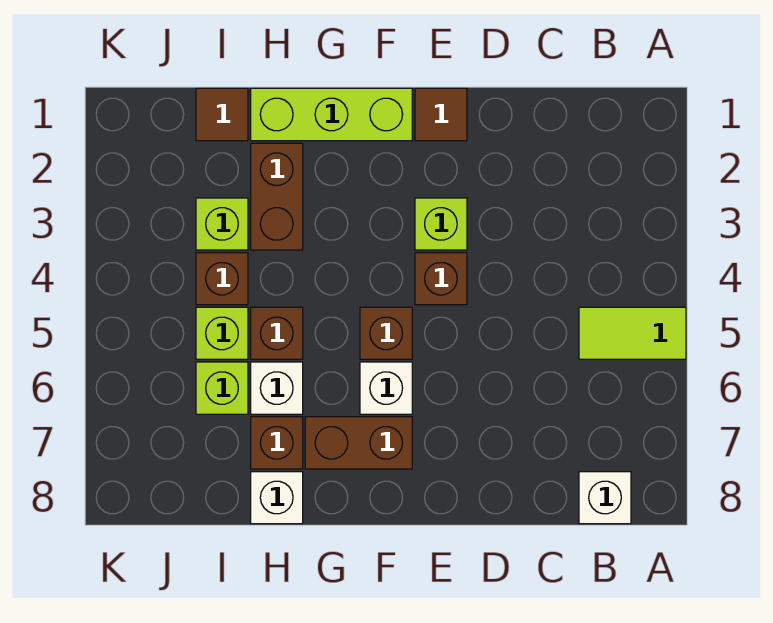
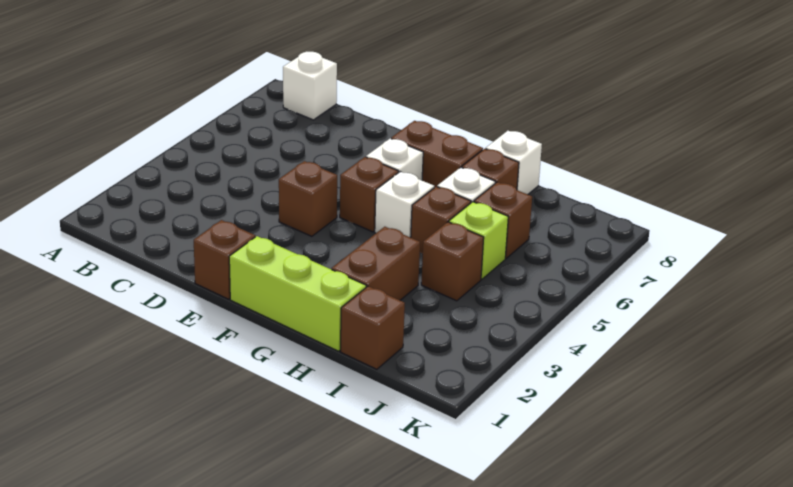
lime tile A5:B5 level 1 -> none
brown tile E1 level 1 -> brown brick E1 level 1
lime brick E3 level 1 -> none
none -> white brick G5 level 1
brown tile I1 level 1 -> brown brick I1 level 1
lime brick I3 level 1 -> none
lime brick I6 level 1 -> brown brick I6 level 1

